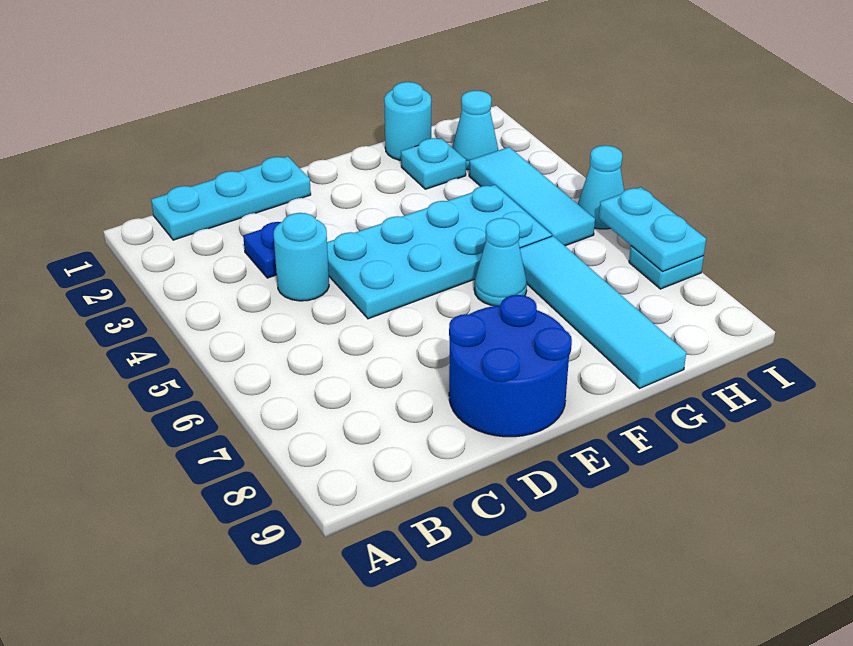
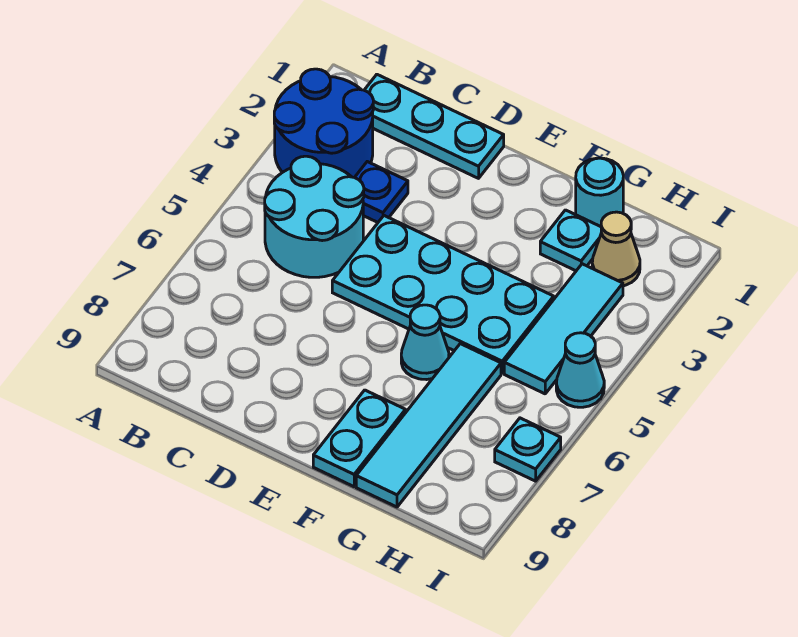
cyan round brick C4 level 1 -> cyan round brick B4:C5 level 1
blue round brick D8:E9 level 1 -> blue round brick A2:B3 level 1
cyan cone H2 level 1 -> tan cone H2 level 1
cyan plate I6:I7 level 2 -> cyan plate F8:F9 level 1

